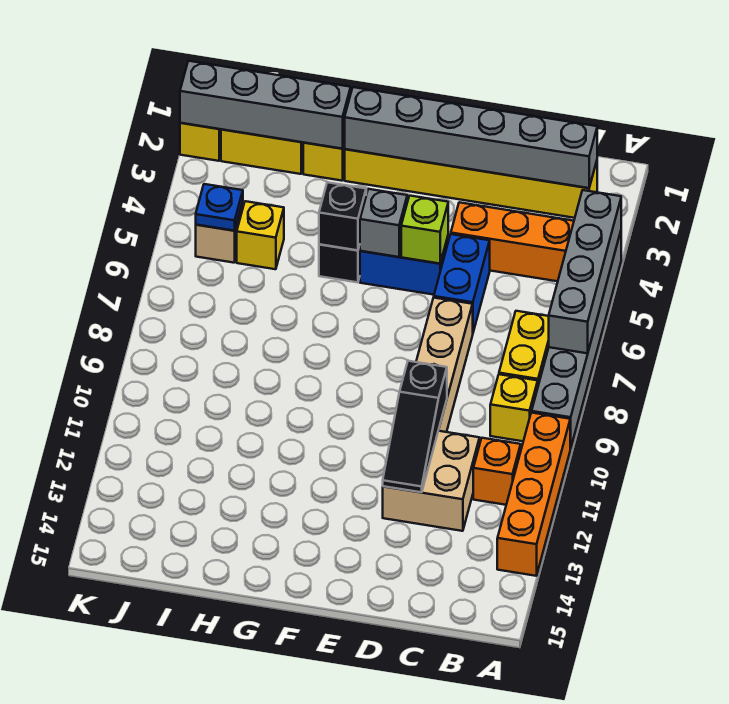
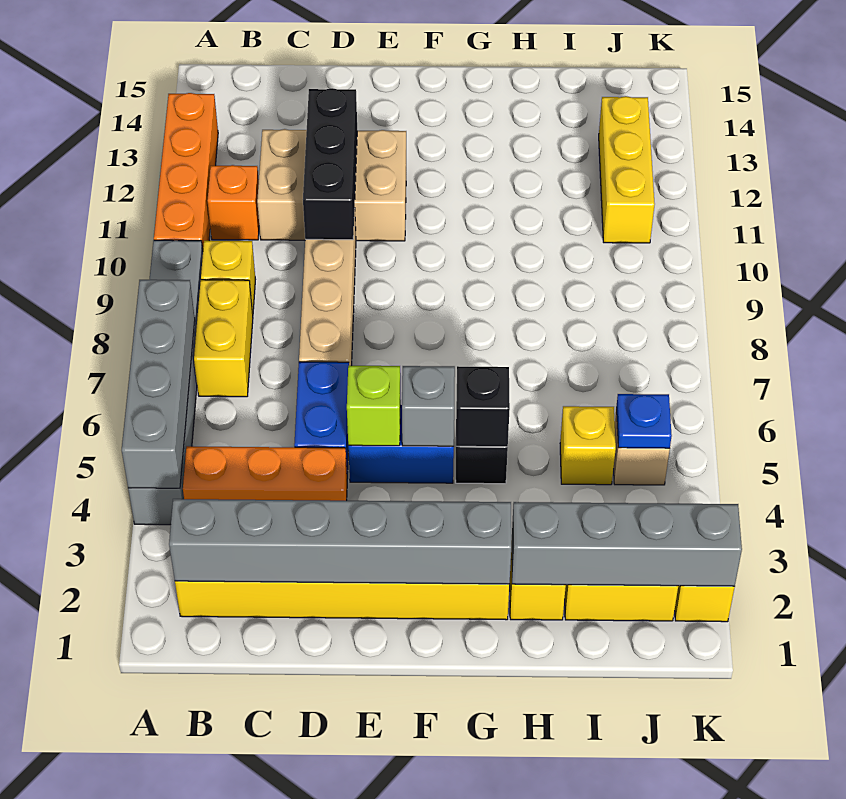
tan brick C11:D12 level 1 -> tan brick C11:E12 level 1
black slope D10:D12 level 2 top 10 -> black brick D10:D12 level 2
none -> yellow brick J11:J13 level 1

